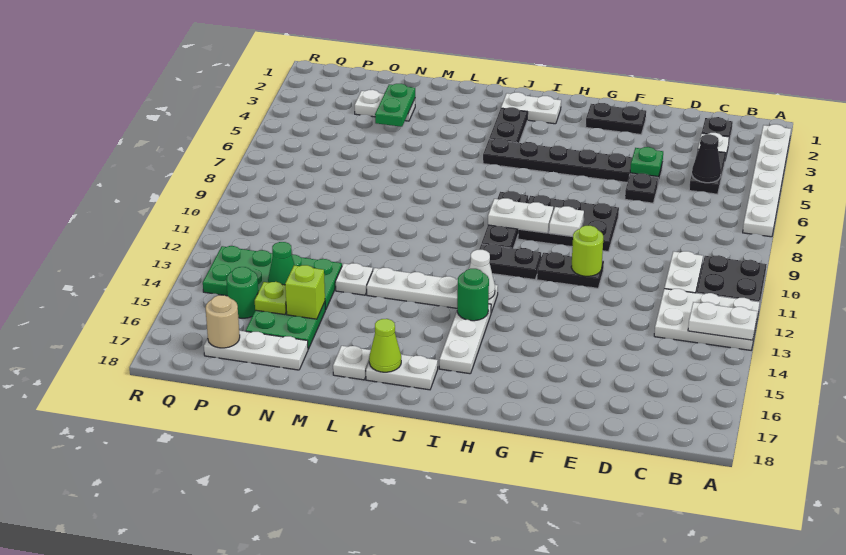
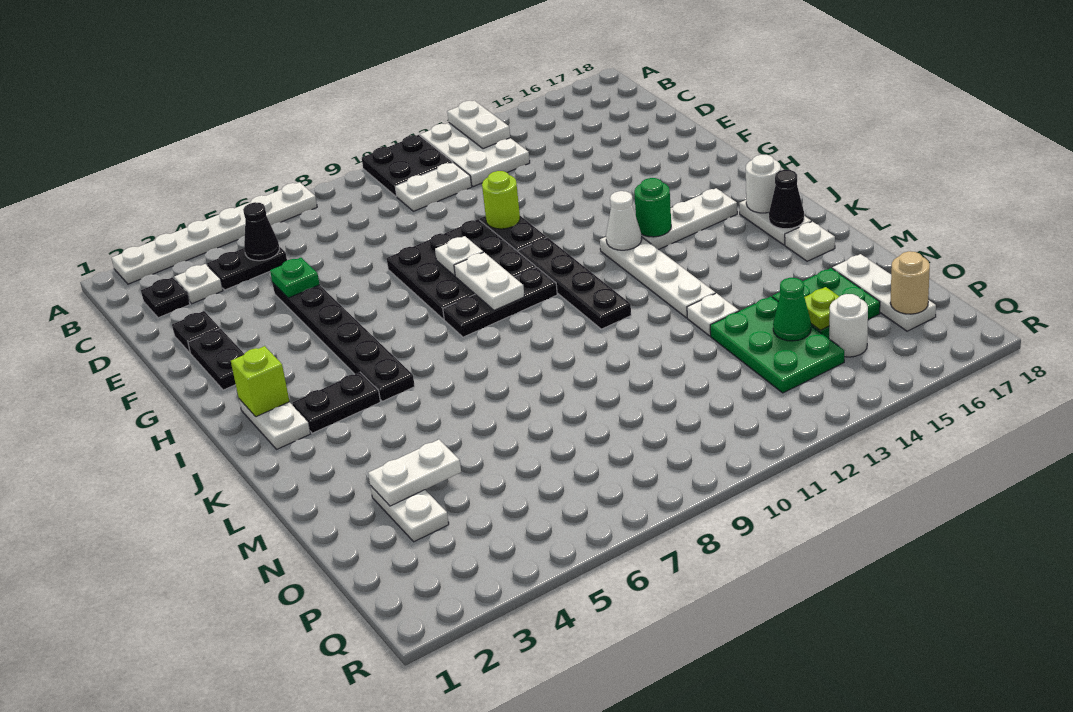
black plate E6 level 1 -> black plate E2 level 1
black plate F8:H9 level 1 -> black plate F8:H10 level 1
black plate H11:I11 level 1 -> black plate H11:K11 level 1
none -> white round brick J17 level 2
lime cone K17 level 2 -> black cone K17 level 2
green plate N3:N4 level 2 -> white plate N3:N4 level 2
green plate N13:Q14 level 1 -> green plate N13:P14 level 1
lime brick N15 level 2 -> lime brick I2 level 2
green round brick P15 level 1 -> white round brick P15 level 1

